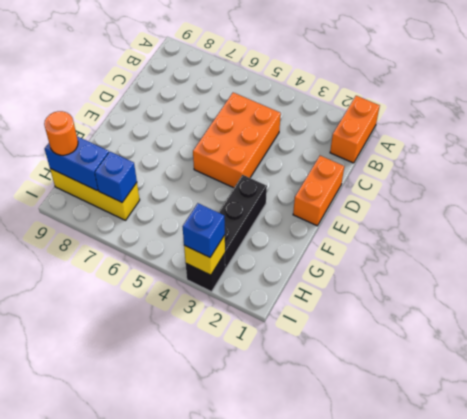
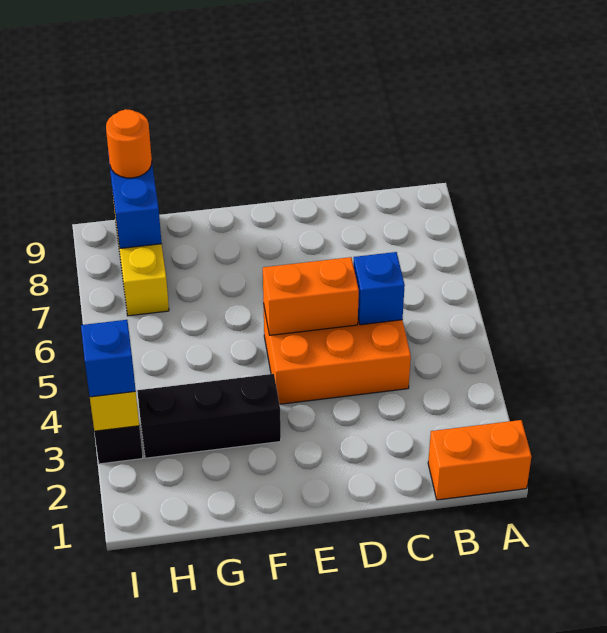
orange brick D1:E1 level 1 -> orange brick D5:E5 level 2
blue brick H7 level 2 -> blue brick C5 level 2

